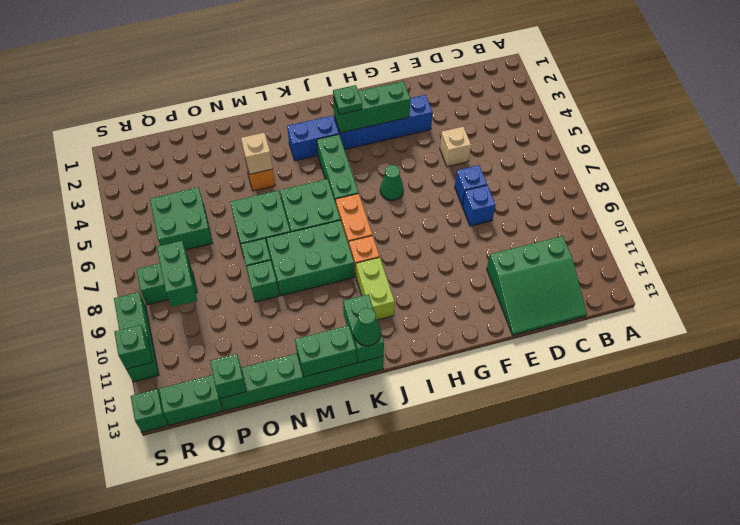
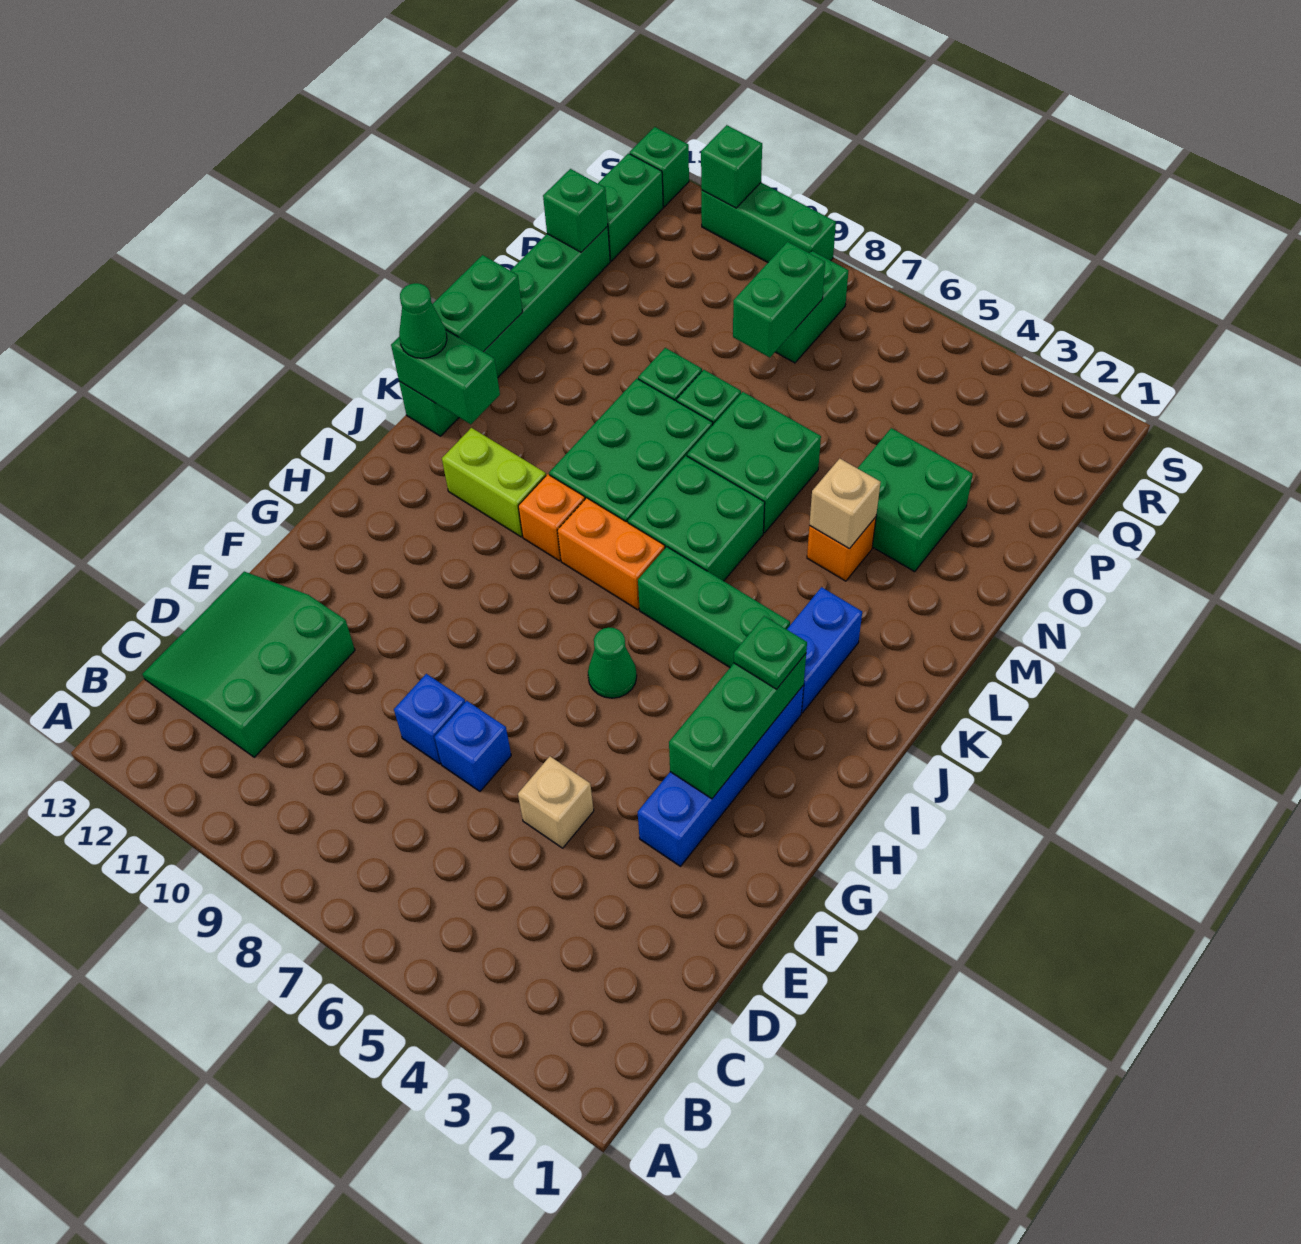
green brick P5:Q6 level 1 -> green brick N3:O4 level 1
green brick Q8:Q9 level 2 -> green brick P8:Q8 level 2

